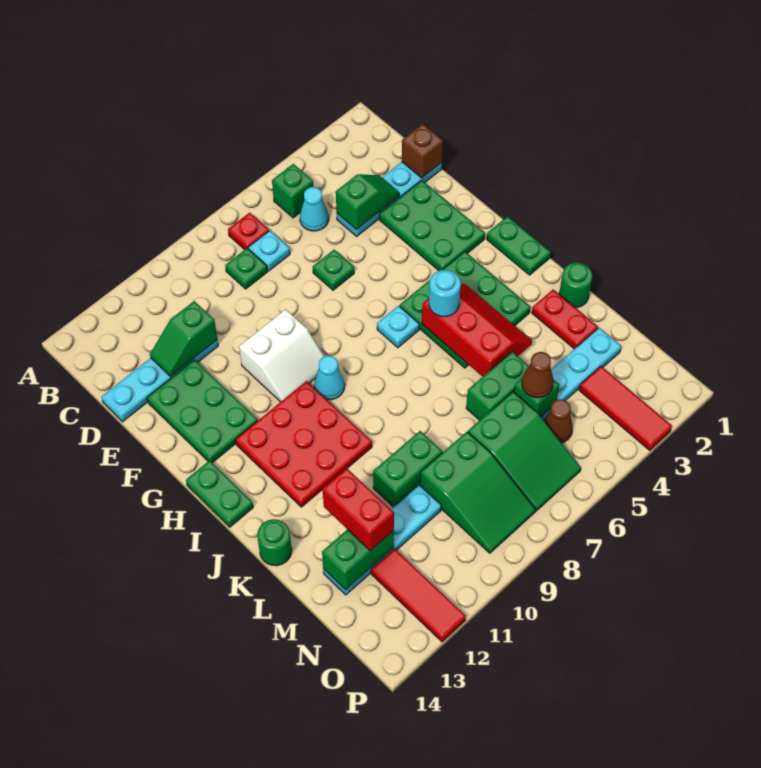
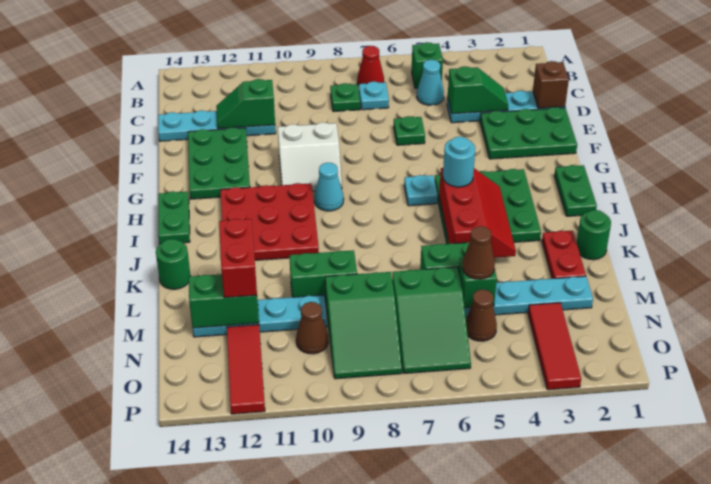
red plate B7 level 1 -> red cone B7 level 1
green plate E2:G3 level 1 -> green plate E1:F3 level 1
none -> brown cone N10 level 1

